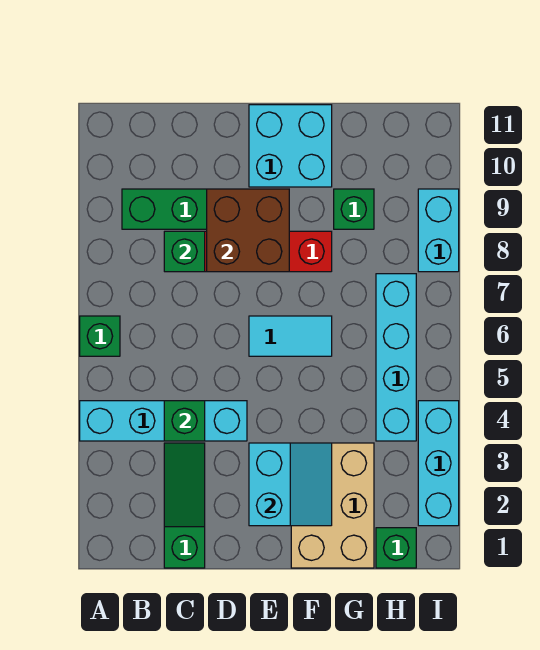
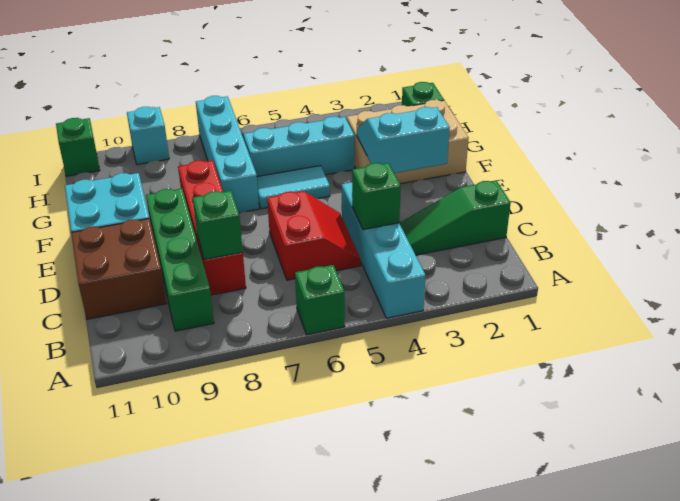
none -> red slope C5:D6 level 1 top 6
brown brick D8:E9 level 2 -> brown brick C10:D11 level 1
cyan tile E6:F6 level 1 -> cyan tile F5:F6 level 1
green brick G9 level 1 -> green brick I11 level 1
cyan brick H4:H7 level 1 -> cyan brick F7:I7 level 1
cyan brick I2:I4 level 1 -> cyan brick G4:G6 level 1
cyan brick I8:I9 level 1 -> cyan brick I9 level 1

